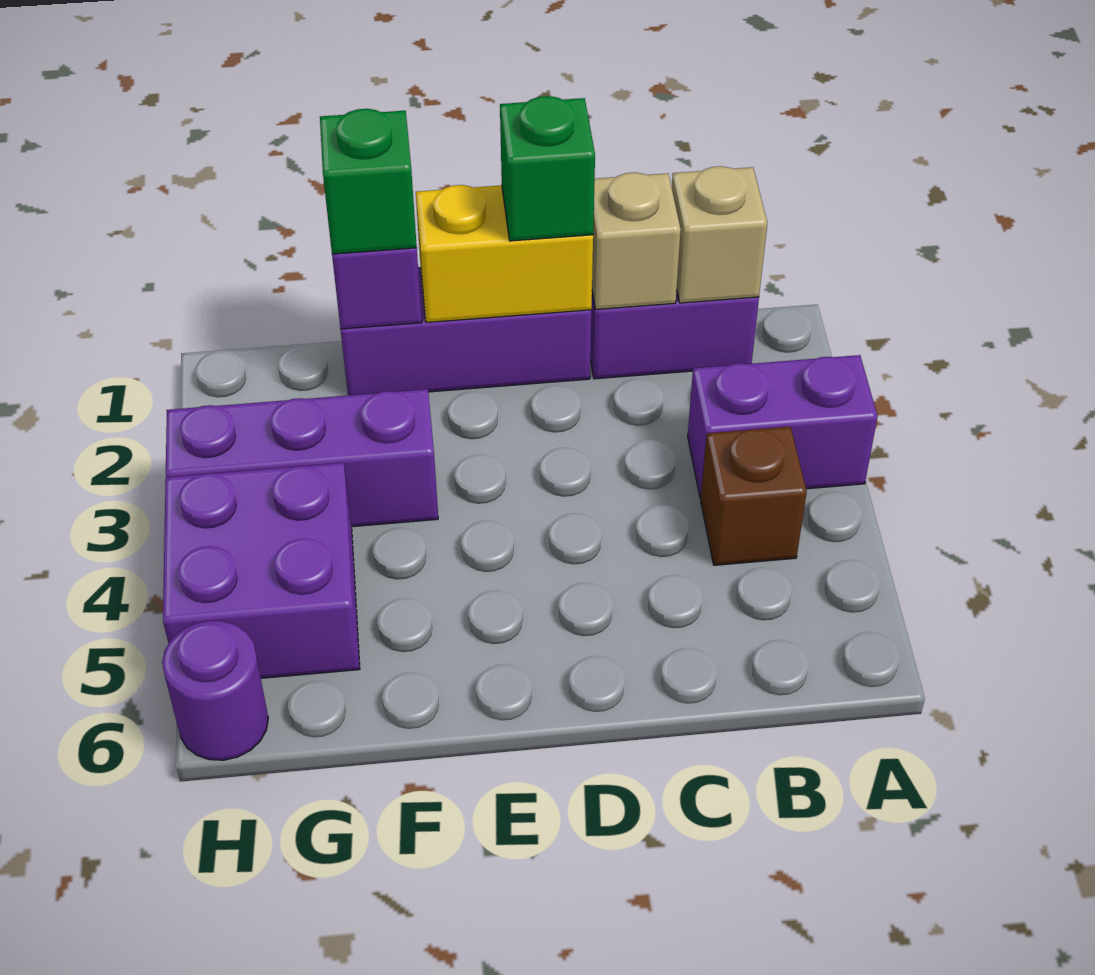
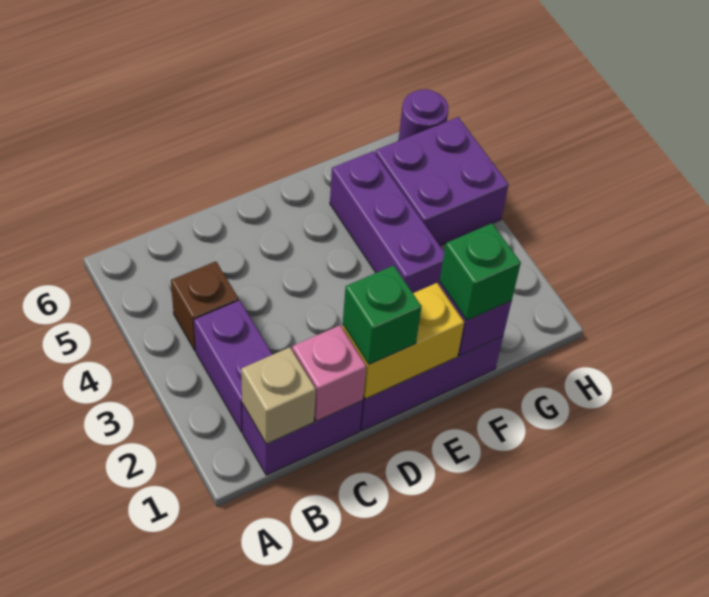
purple brick A3:B3 level 1 -> purple brick B2:B3 level 1
tan brick C1 level 2 -> pink brick C1 level 2
purple brick F3:H3 level 1 -> purple brick F3:F5 level 1

